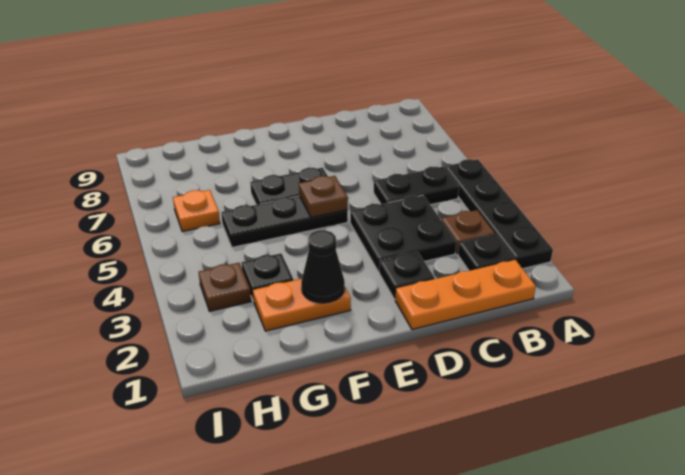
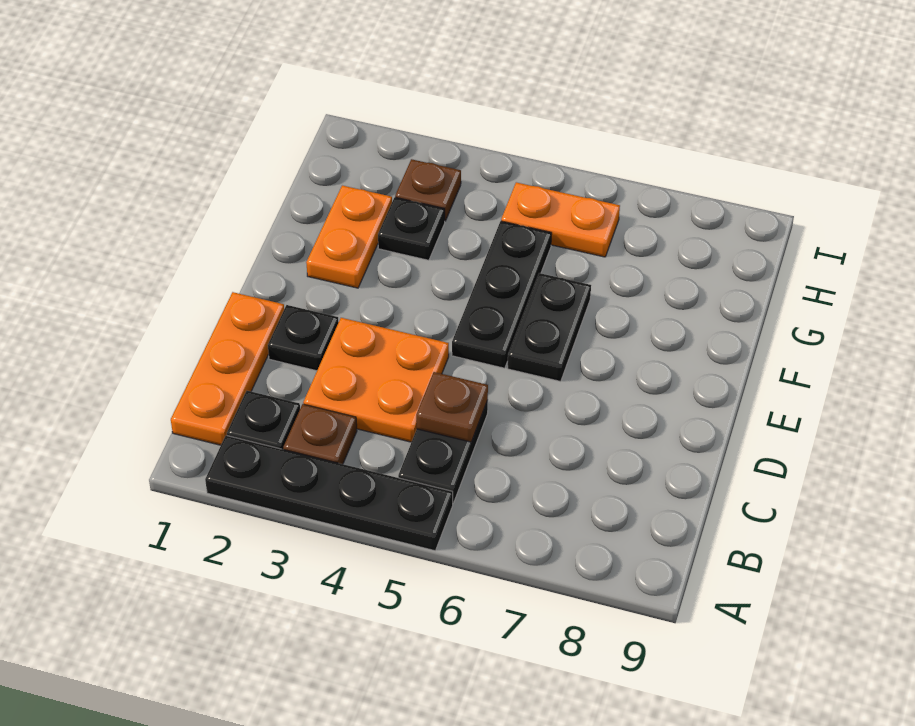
black plate C3:D4 level 1 -> orange plate C3:D4 level 1
brown plate E5 level 2 -> brown plate C5 level 2
black cone F2 level 2 -> none
orange plate H6 level 1 -> orange plate H5:H6 level 1

